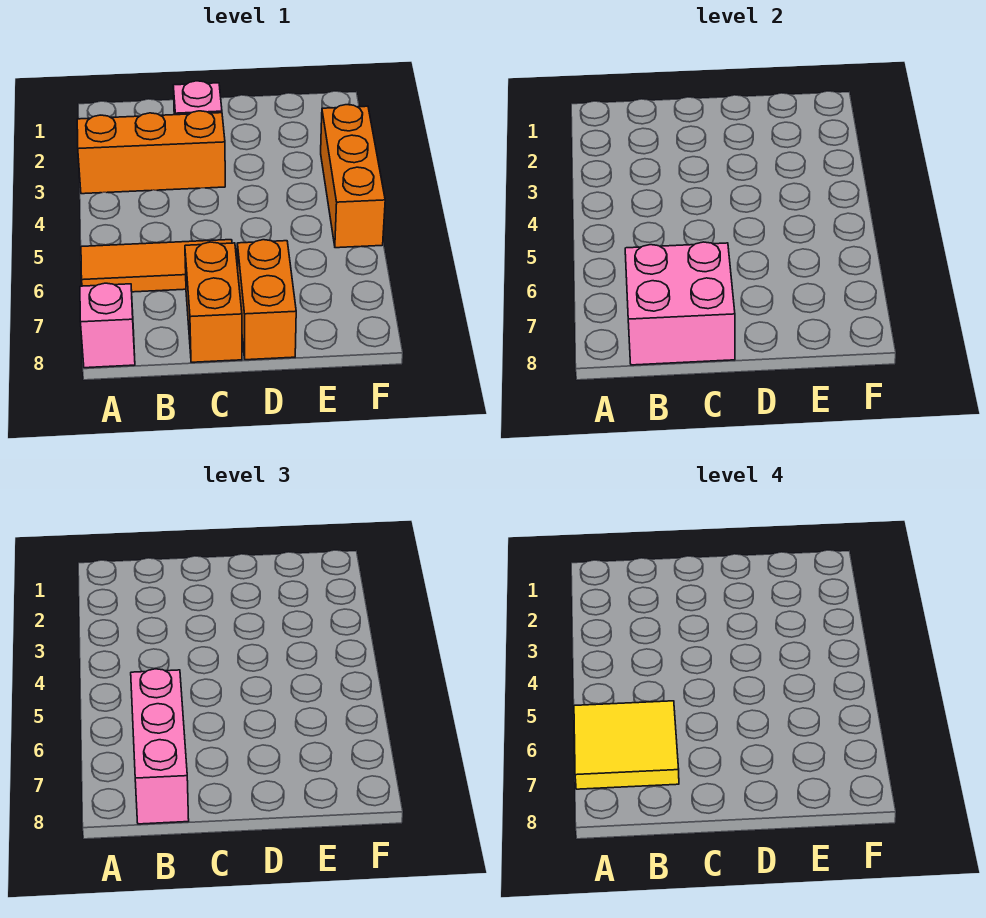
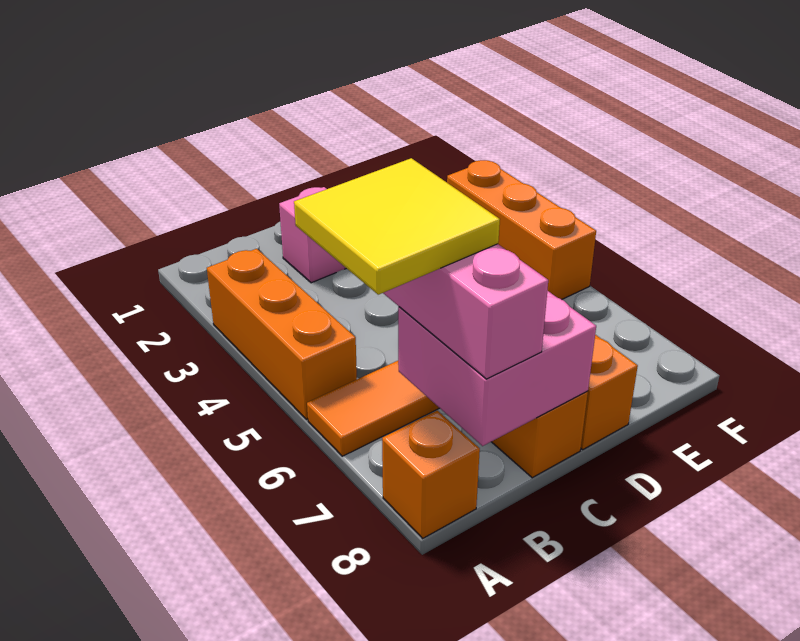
orange brick A3:C3 level 1 -> orange brick A3:A5 level 1
pink brick A8 level 1 -> orange brick A8 level 1

